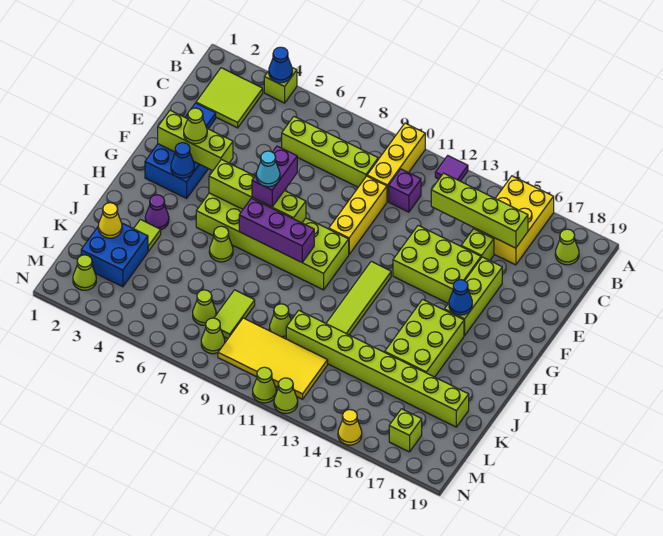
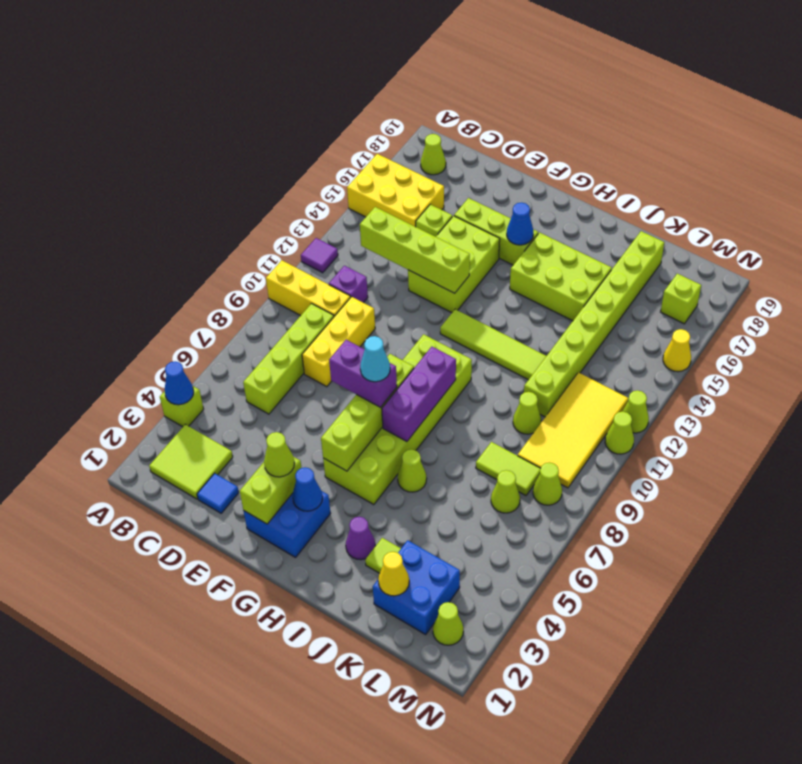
lime brick C13:C16 level 2 -> lime brick C13:F13 level 2
yellow brick D10:F10 level 1 -> yellow brick D8:D10 level 1
lime brick F2:F4 level 2 -> lime brick F2:F3 level 2

